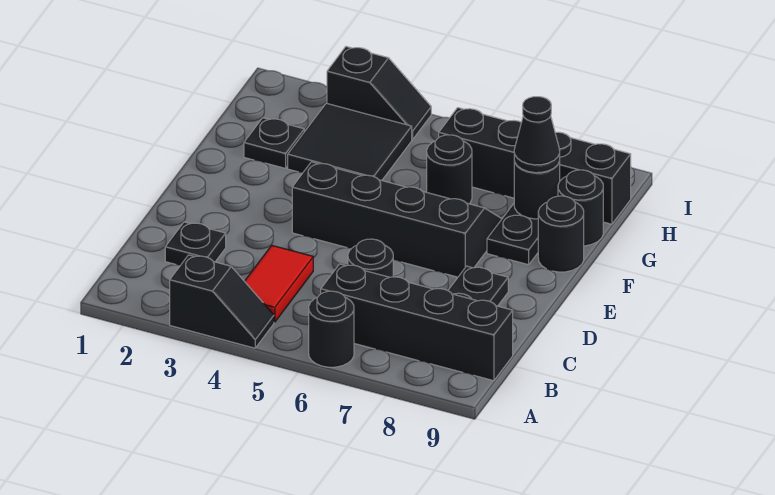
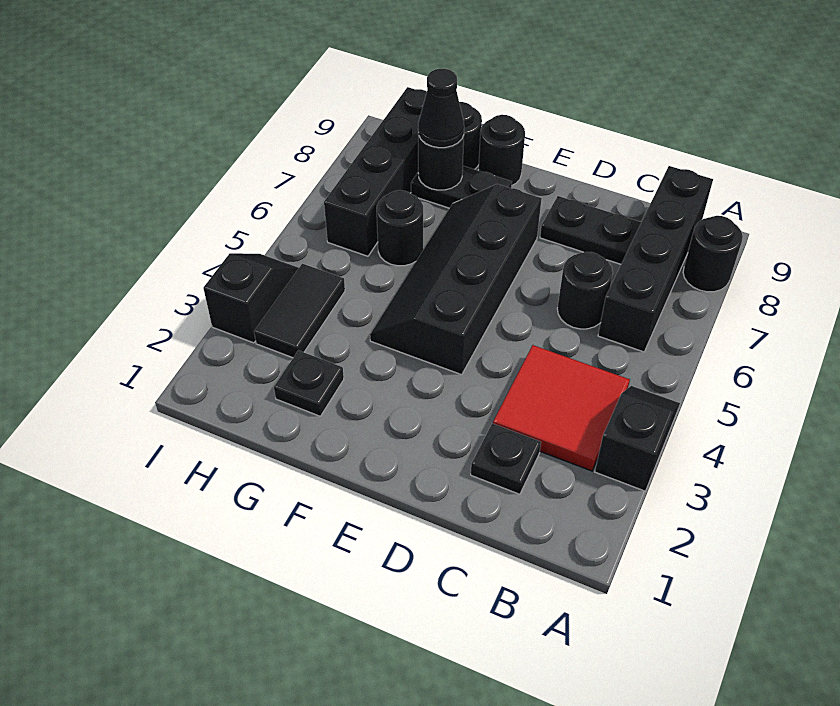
black round brick A6 level 1 -> black round brick A8 level 1
red tile B4:C4 level 1 -> red tile B3:C4 level 1
black tile G3:H4 level 1 -> black tile H3:H4 level 1

